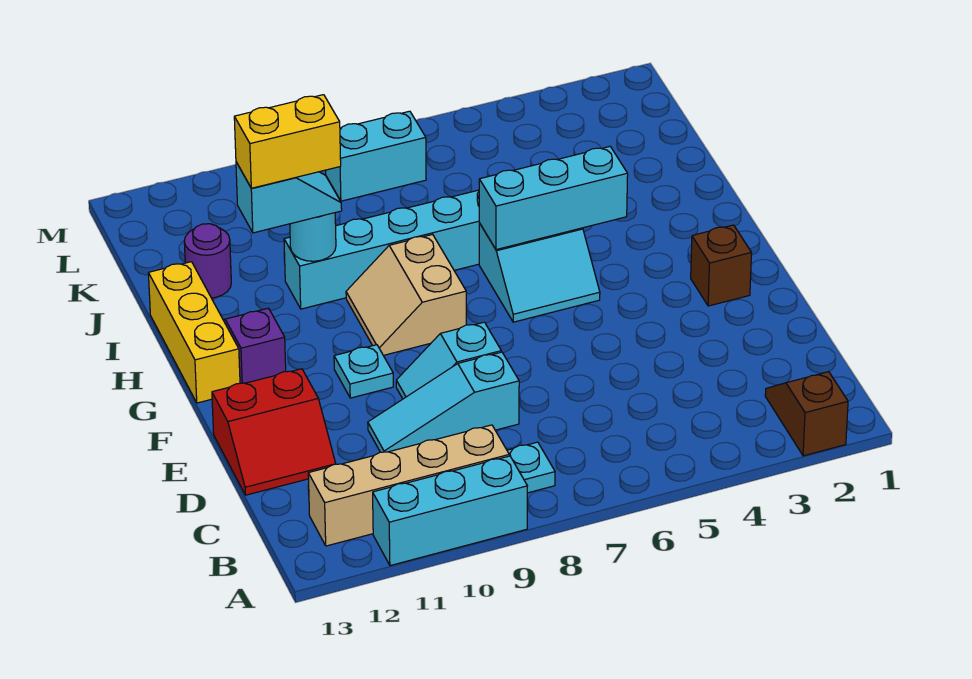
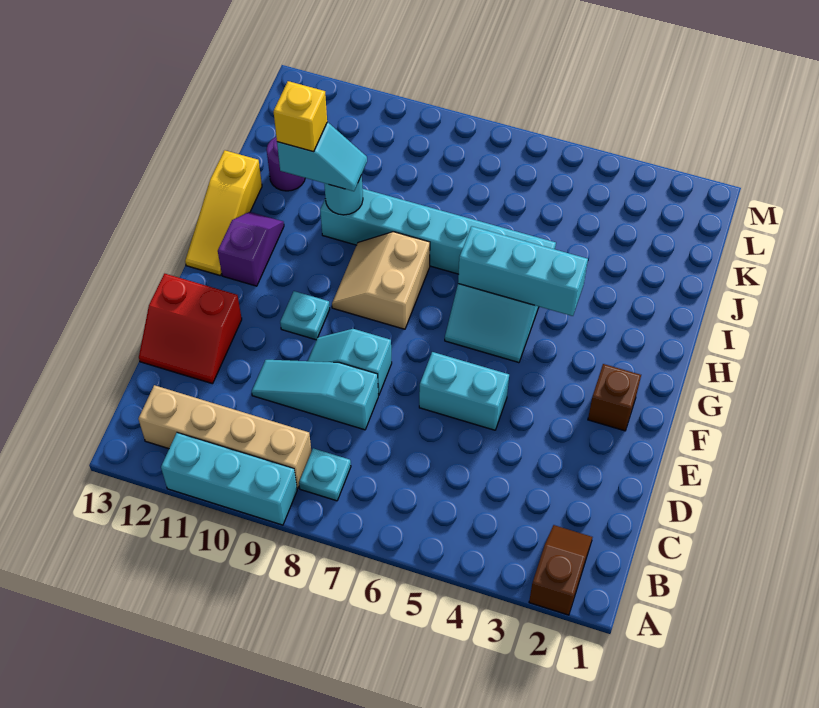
yellow brick G13:I13 level 1 -> yellow slope G13:I13 level 1 top I
yellow brick I10:I11 level 4 -> yellow brick I11 level 4
cyan brick L7:L8 level 1 -> cyan brick E5:E6 level 1

